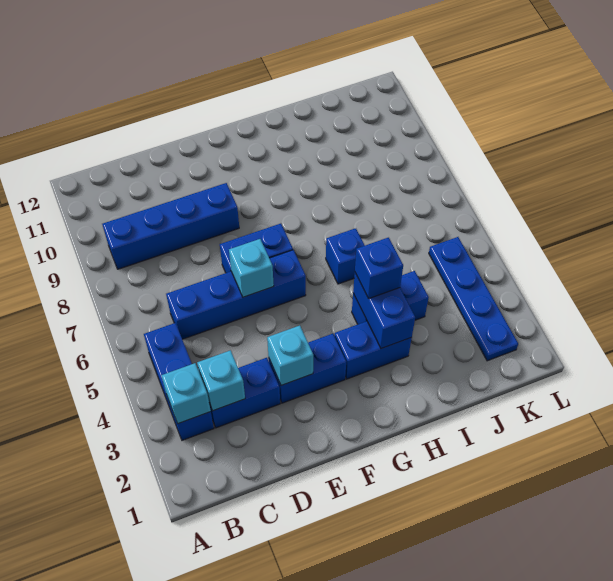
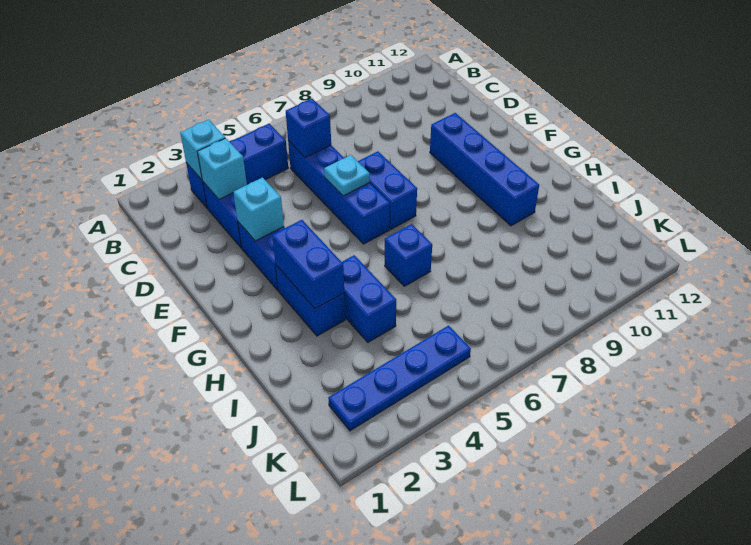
blue brick B9:E9 level 1 -> blue brick E10:H10 level 1
cyan brick E6 level 2 -> cyan plate E6 level 2
blue brick H3:H4 level 2 -> blue brick G3:H3 level 2
blue brick H4 level 3 -> blue brick C6 level 2

